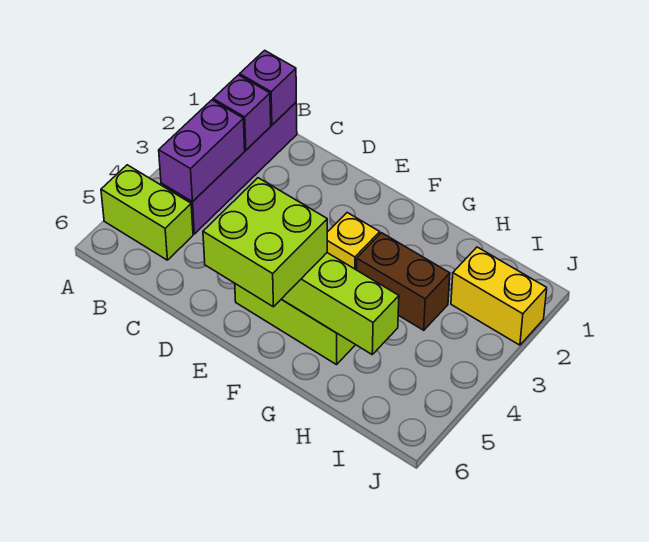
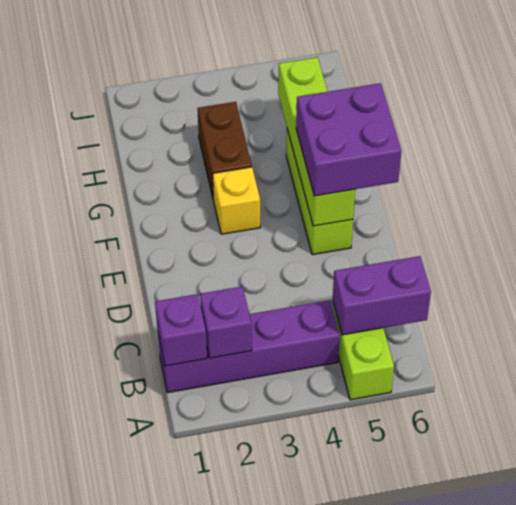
purple brick B3:B4 level 2 -> purple brick B5:B6 level 2
lime brick E5:F6 level 3 -> purple brick E5:F6 level 3
yellow brick I2:J2 level 1 -> none

